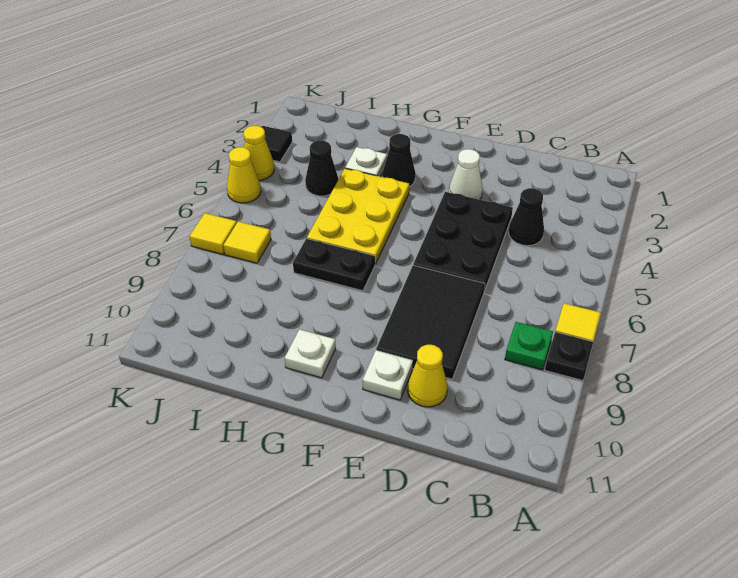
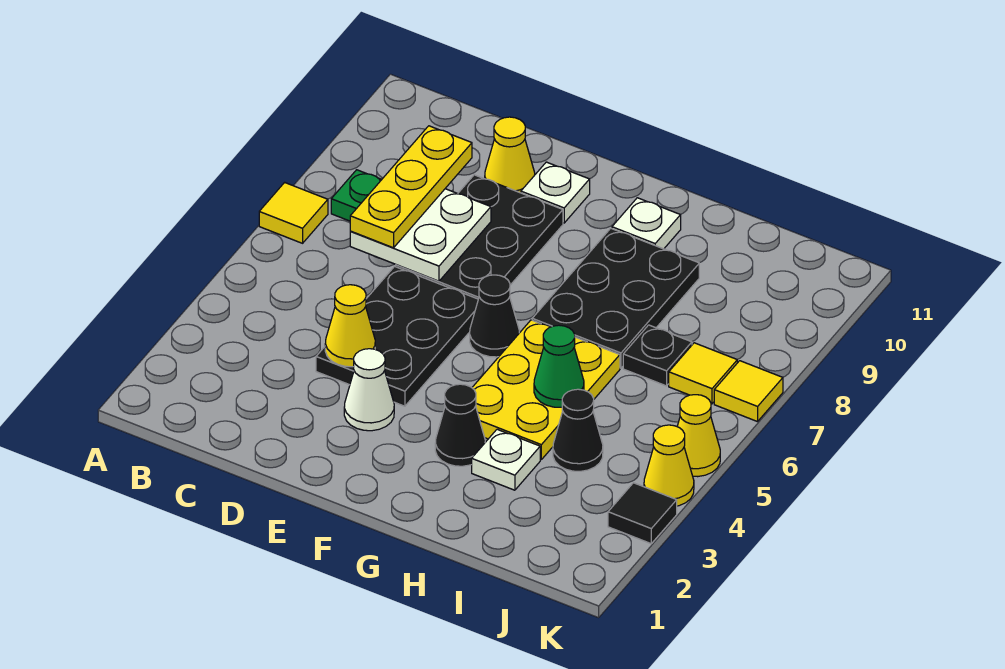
black plate A8 level 1 -> black plate I7 level 1
black cone C4 level 1 -> black cone F6 level 1
none -> white plate C7:D8 level 2
none -> yellow plate C7:C9 level 3
none -> yellow cone D4 level 2
black tile D7:E9 level 1 -> black plate D7:E9 level 1
black plate G7:H7 level 1 -> black plate G7:H9 level 1
none -> green cone H5 level 2

